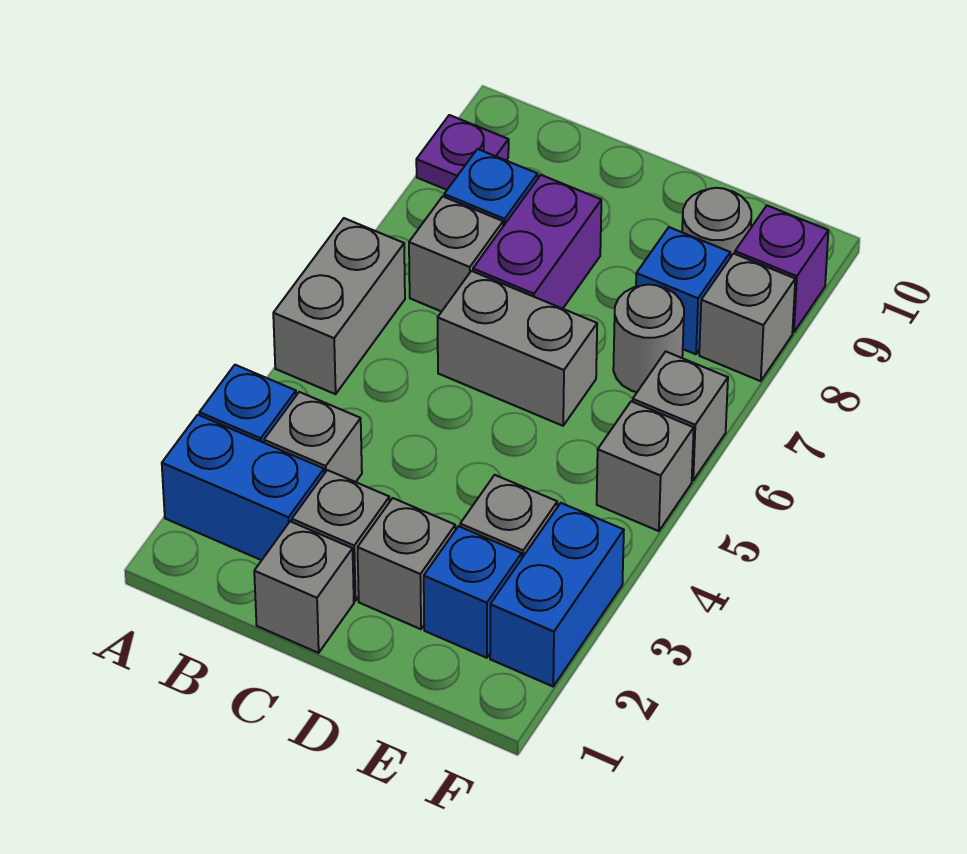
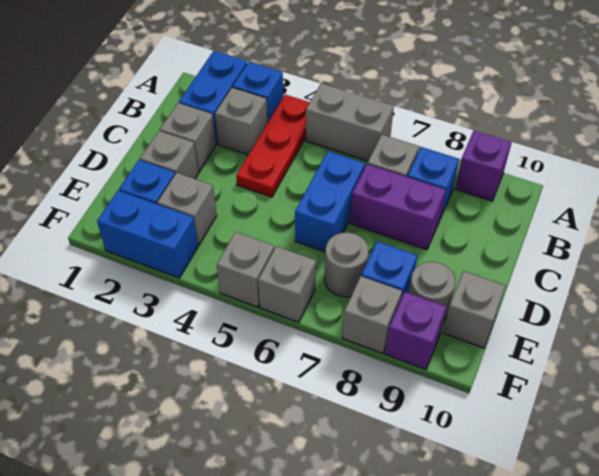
none -> red plate A4:C4 level 1
purple plate A9 level 1 -> purple brick A9 level 1
grey brick C1 level 1 -> grey brick E10 level 1
grey brick C6:D6 level 1 -> blue brick C6:D6 level 1

